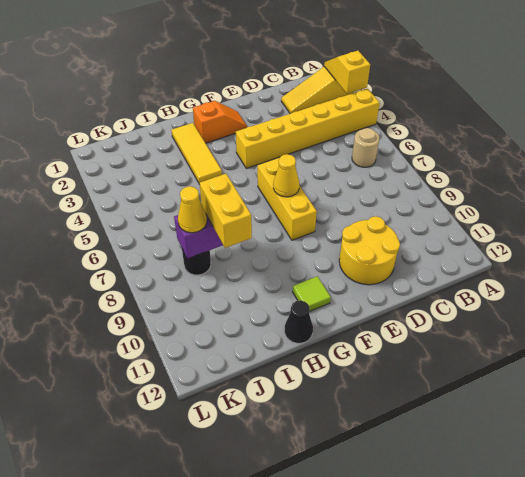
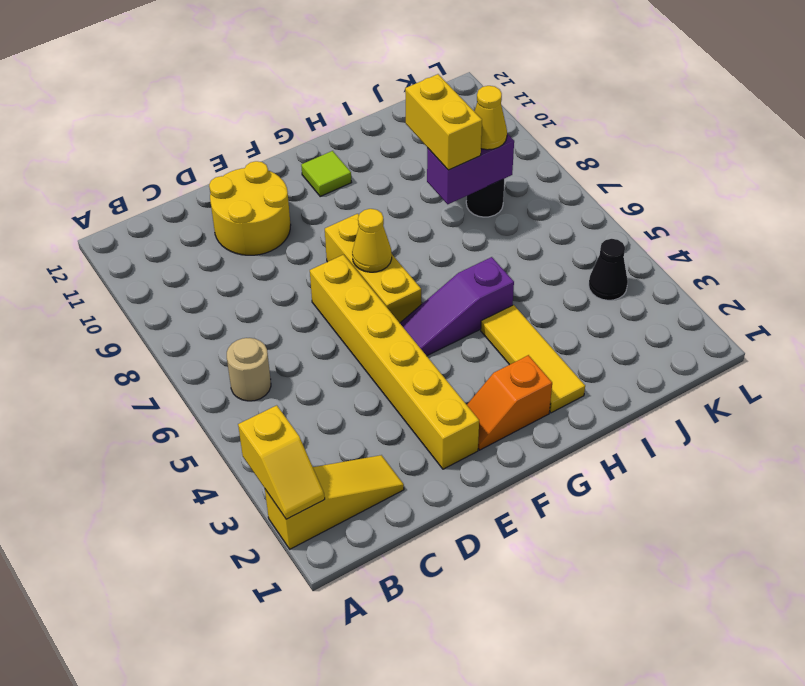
yellow brick A4:F4 level 1 -> yellow brick E2:E7 level 1
none -> purple slope F5:H5 level 1 top H
black cone H12 level 1 -> black cone K4 level 1

